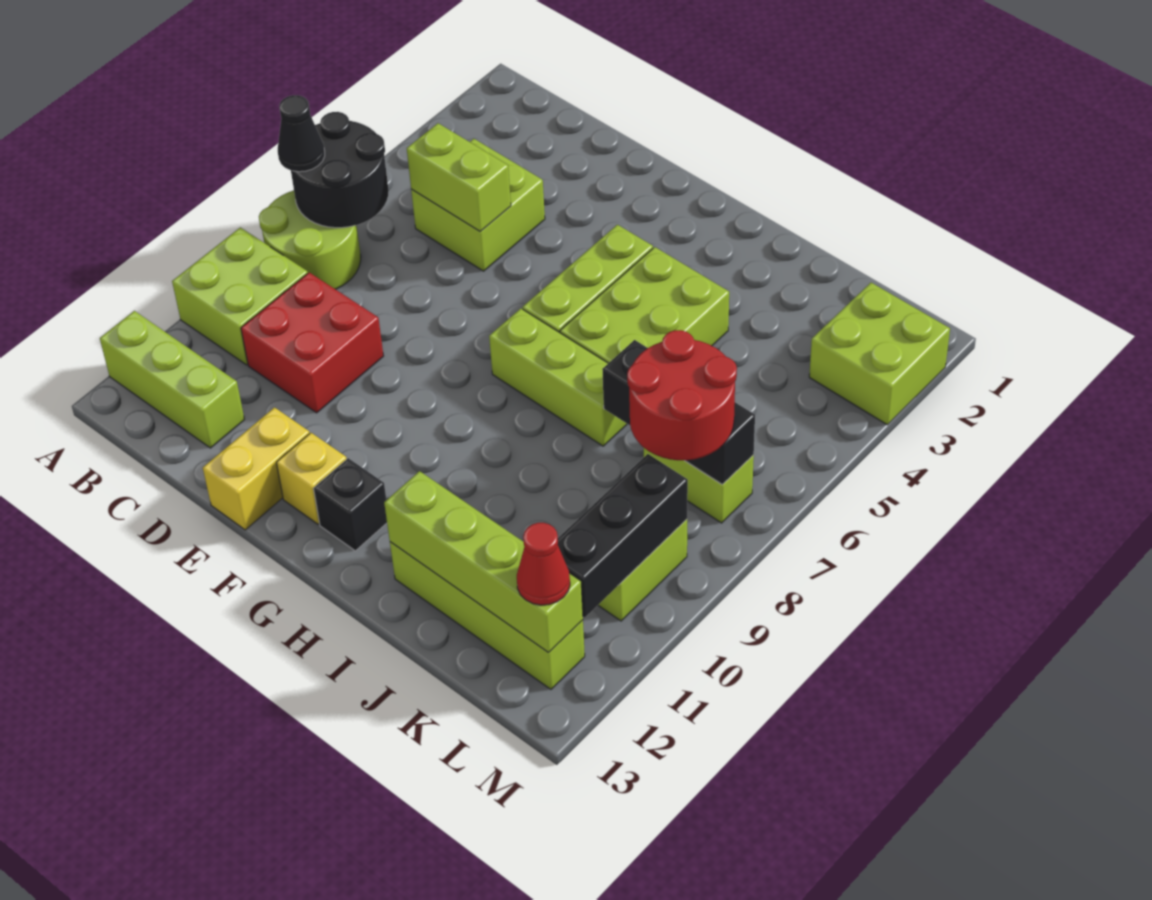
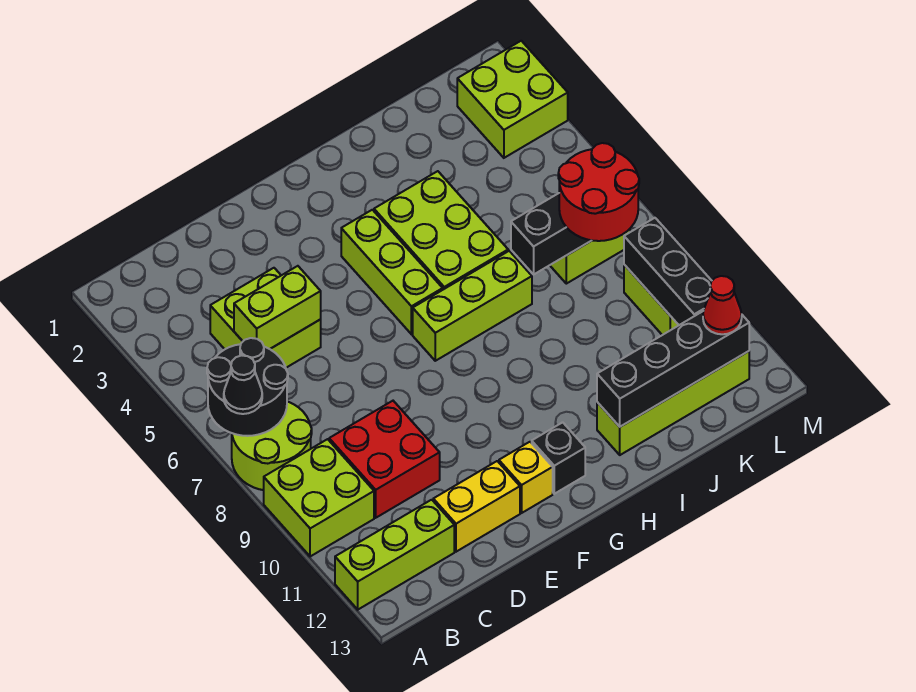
yellow brick E12:E13 level 1 -> yellow brick D12:E12 level 1
lime brick I12:L12 level 2 -> black brick I12:L12 level 2

